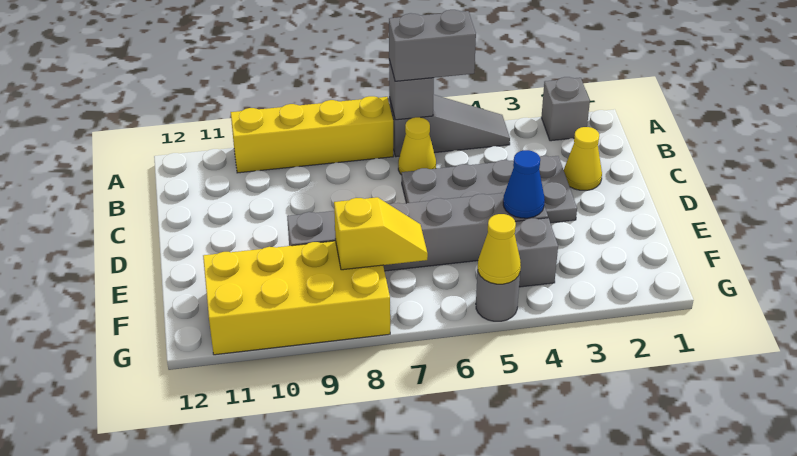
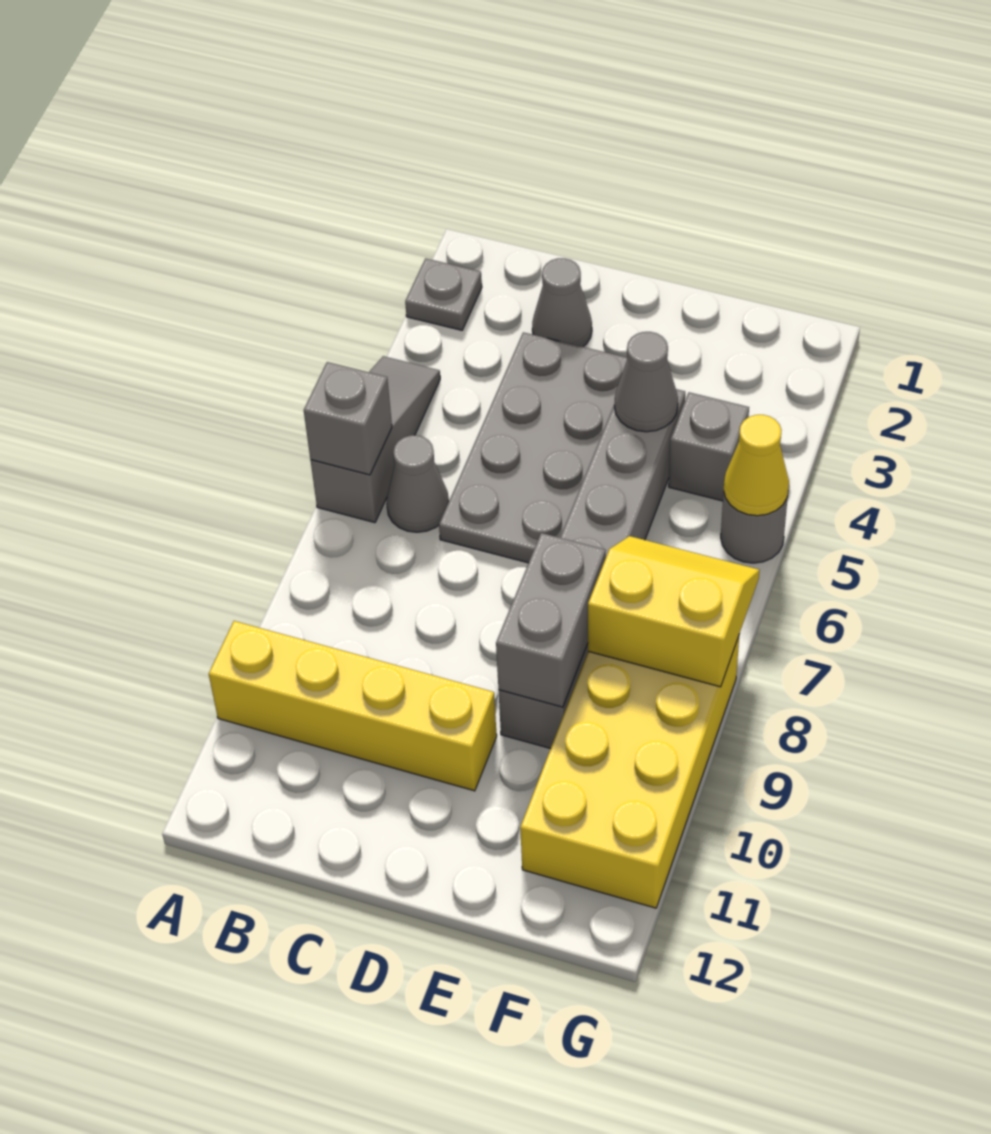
grey brick A2 level 1 -> grey plate A2 level 1
grey brick A5:A6 level 3 -> grey brick E8:E9 level 2
yellow brick A7:A10 level 1 -> yellow brick A10:D10 level 1
yellow cone B6 level 1 -> grey cone B6 level 1
yellow cone C2 level 1 -> grey cone C2 level 1
blue cone E4 level 2 -> grey cone E4 level 2
yellow slope F7:F8 level 2 top 8 -> yellow slope F7:G8 level 2 top 8

